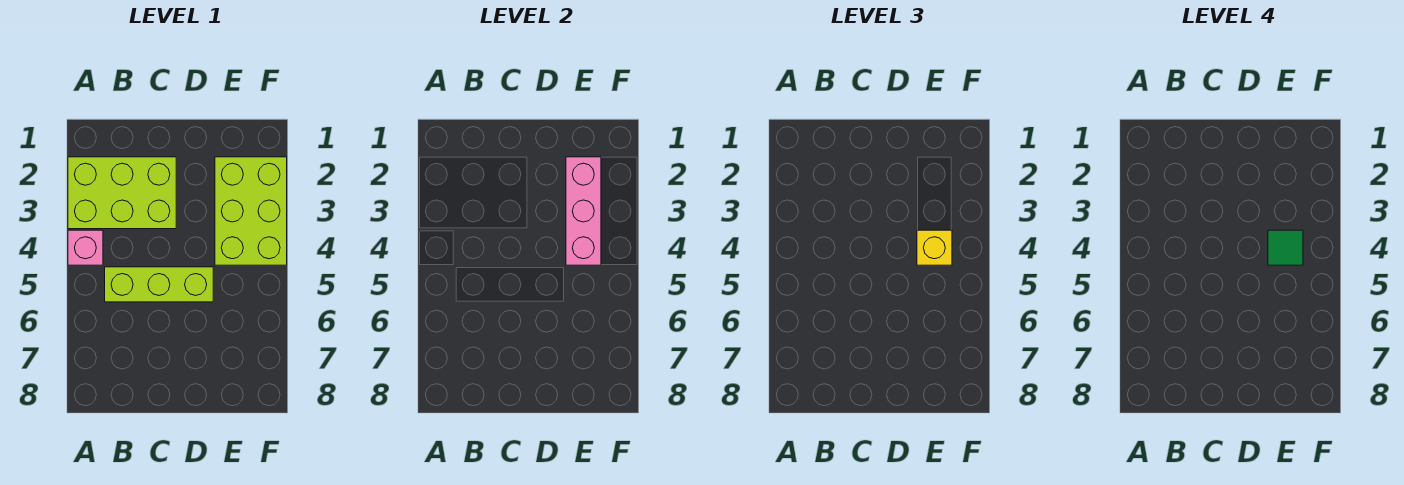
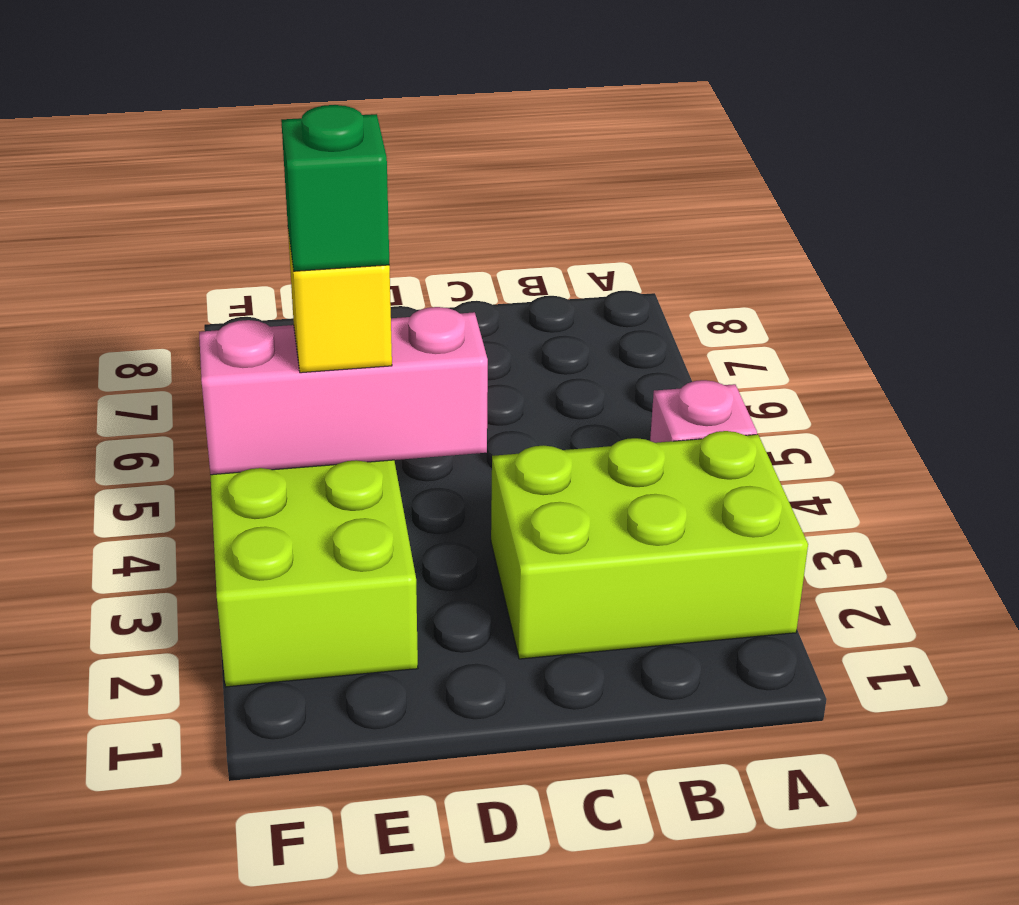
lime brick B5:D5 level 1 -> none
pink brick E2:E4 level 2 -> pink brick D4:F4 level 2
green tile E4 level 4 -> green brick E4 level 4

